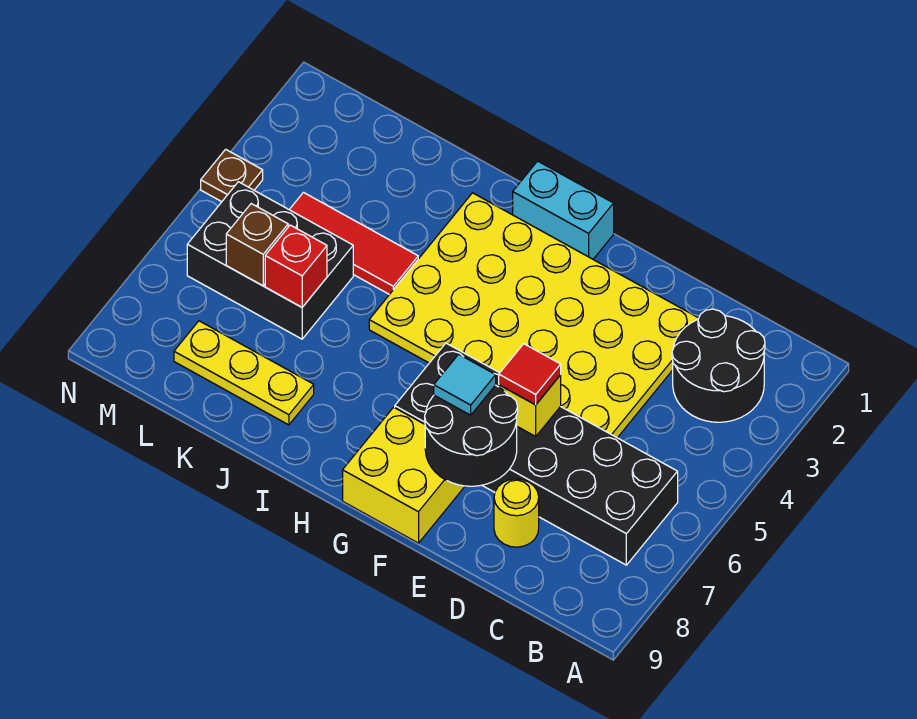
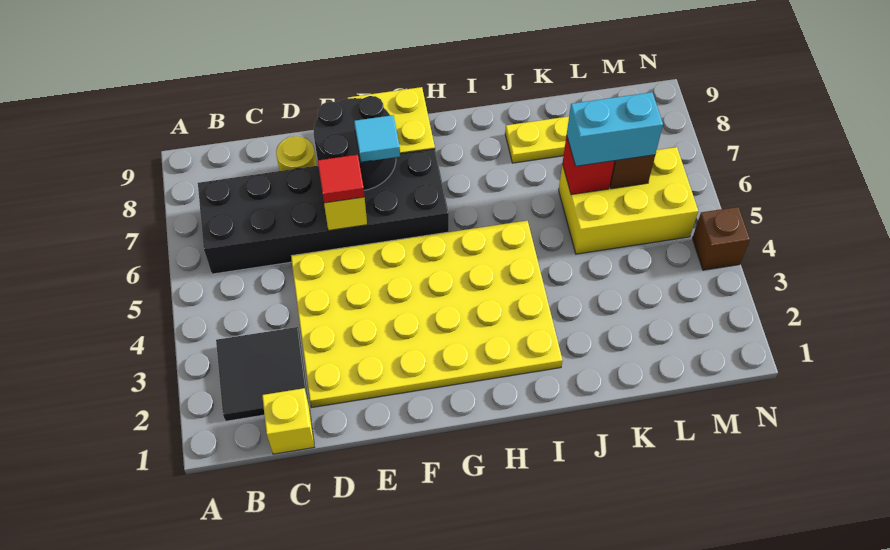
black round brick B2:C3 level 1 -> black tile B2:C3 level 1
none -> yellow brick C1 level 1
cyan brick G1:H1 level 1 -> cyan brick K6:L6 level 3
red tile J4:L4 level 1 -> none
black brick K5:M6 level 1 -> yellow brick K5:M6 level 1
brown plate N4 level 1 -> brown brick N4 level 1

